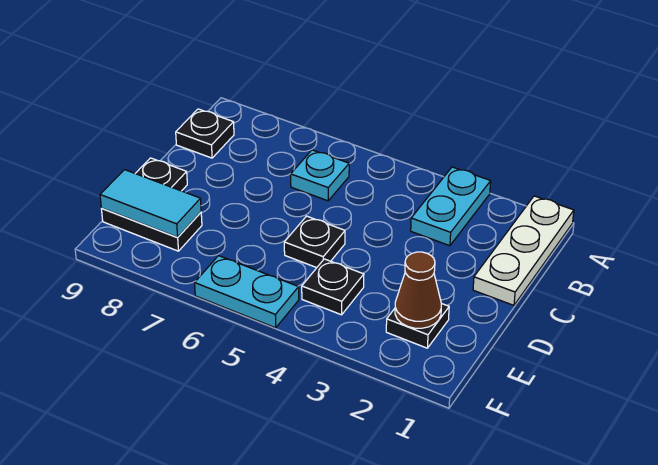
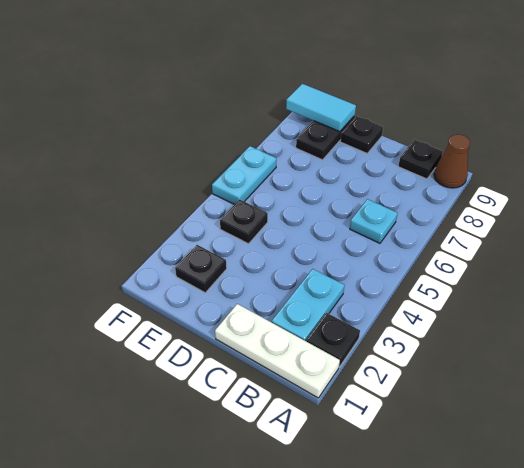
cyan plate A3:B3 level 1 -> cyan plate B2:B3 level 1
black plate D5 level 1 -> black plate A2 level 1
brown cone E2 level 2 -> brown cone A9 level 1
cyan tile E8:E9 level 2 -> cyan tile E9:F9 level 2

